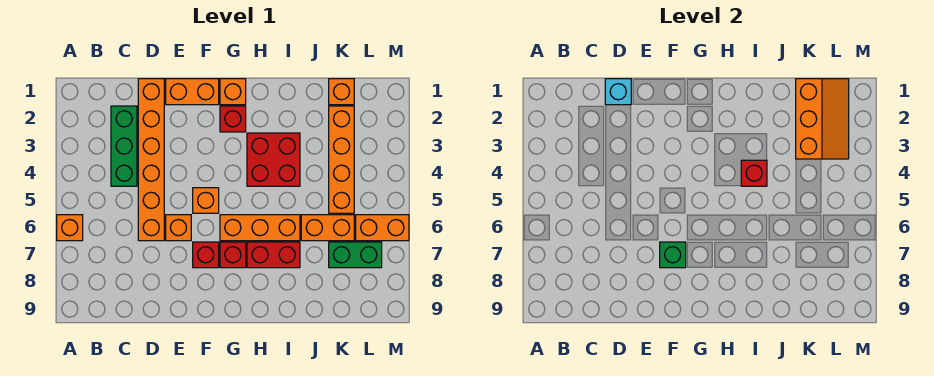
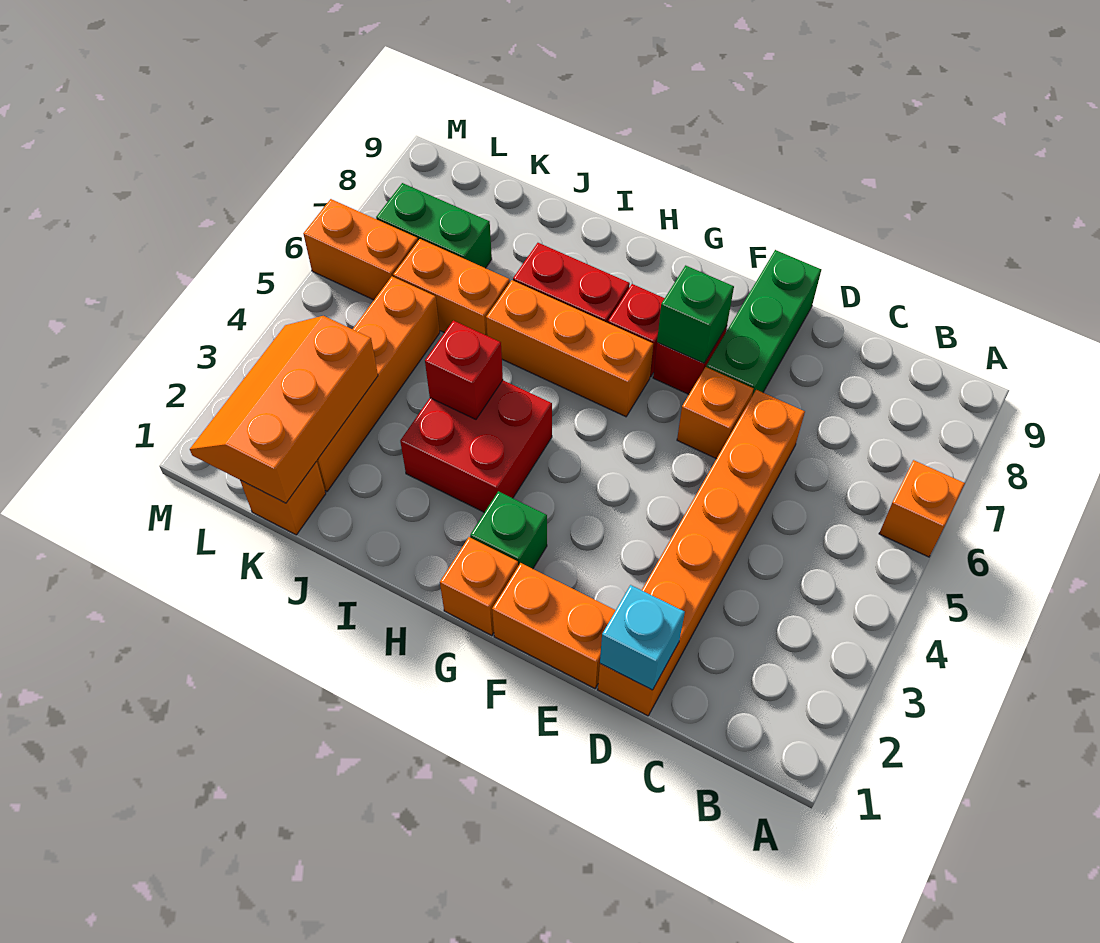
green brick C2:C4 level 1 -> green brick E7:E9 level 1
orange brick F5 level 1 -> none
red brick G2 level 1 -> green brick G2 level 1

